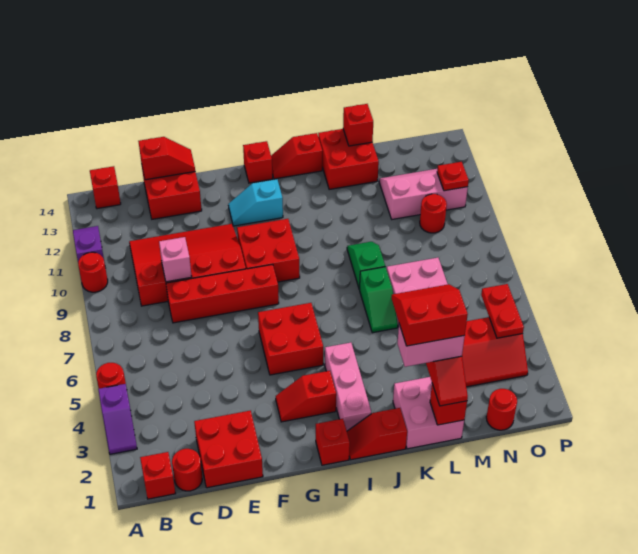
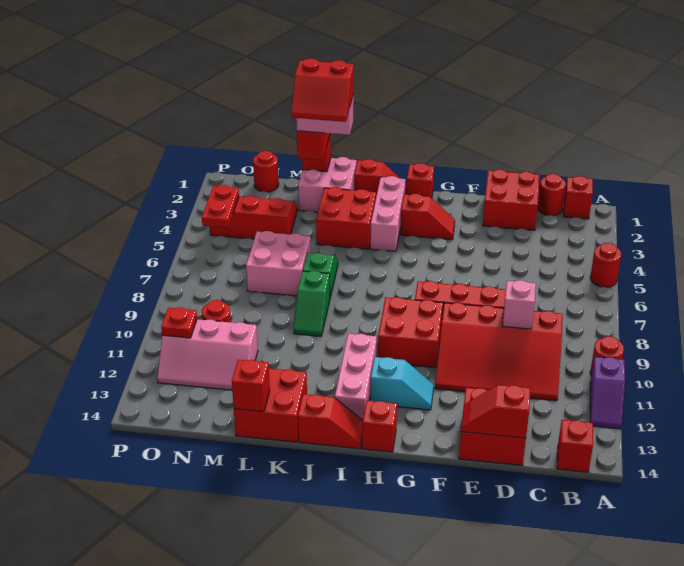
purple slope A3:A4 level 1 top 4 -> none
red brick G5:H6 level 1 -> red brick J3:K4 level 1
none -> pink brick I11:I13 level 1

